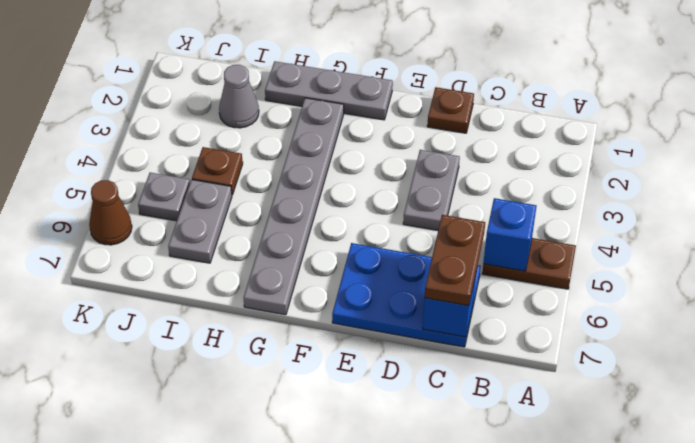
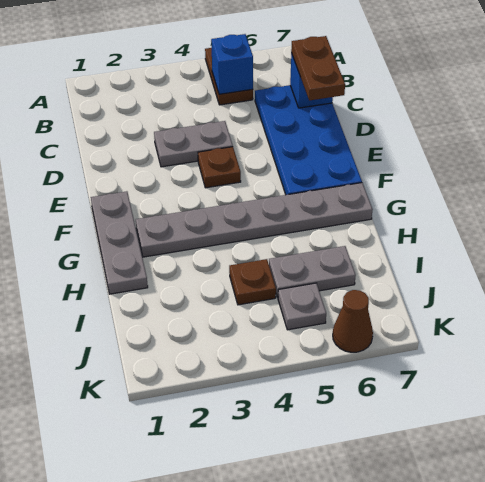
blue plate C6:E7 level 1 -> blue plate C6:F7 level 1
brown plate C6:C7 level 3 -> brown plate C7:D7 level 3
brown plate D1 level 1 -> brown plate E4 level 1
grey cone I2 level 1 -> none

